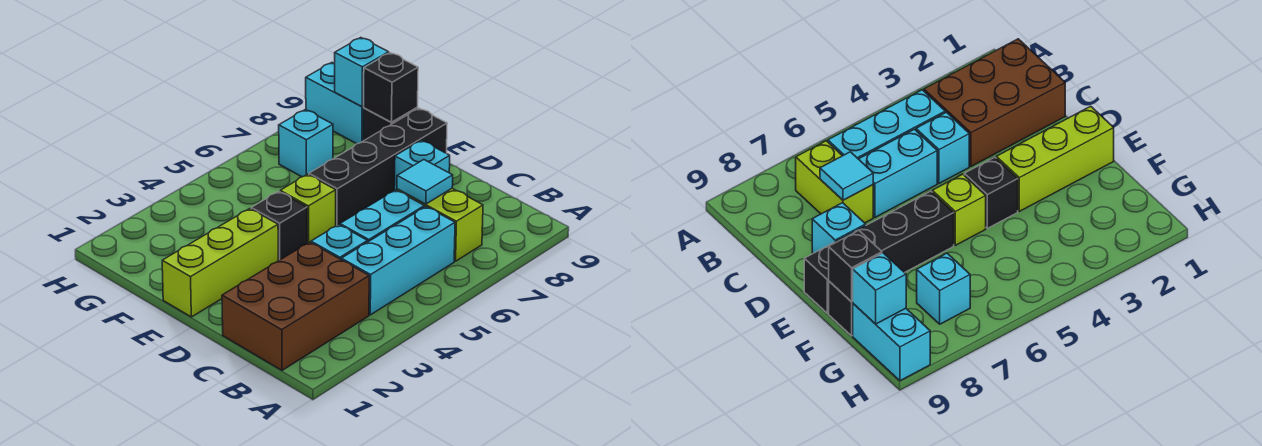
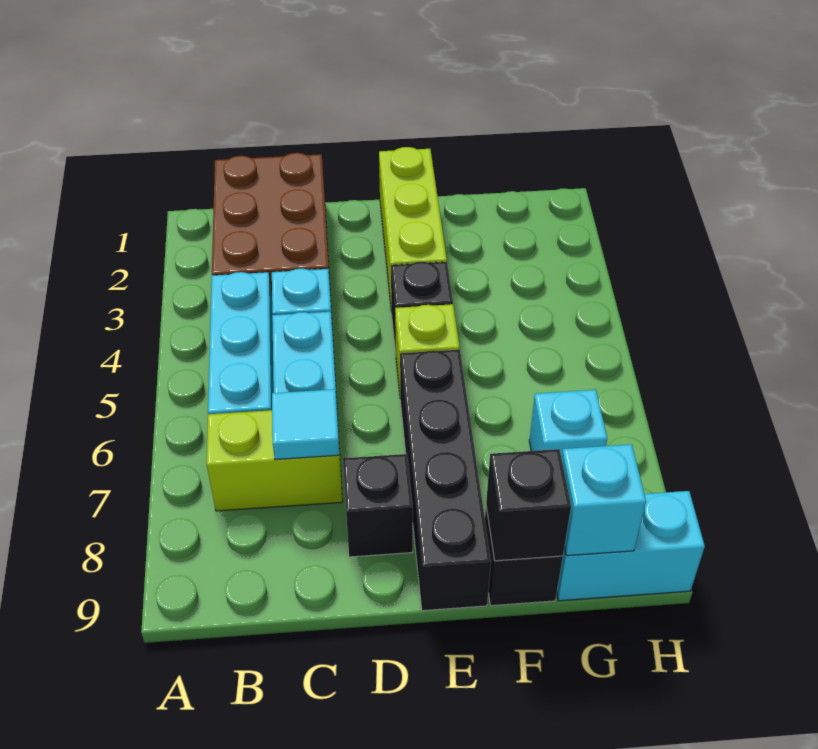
cyan brick D8 level 1 -> black brick D8 level 1

